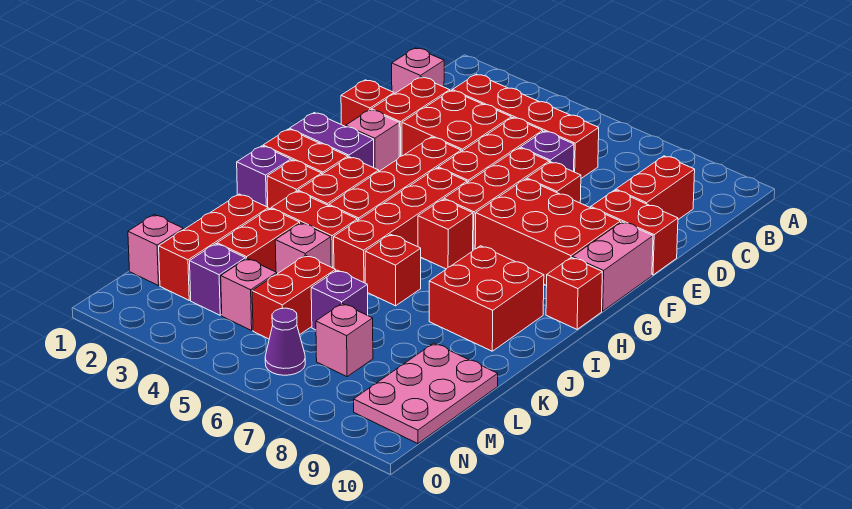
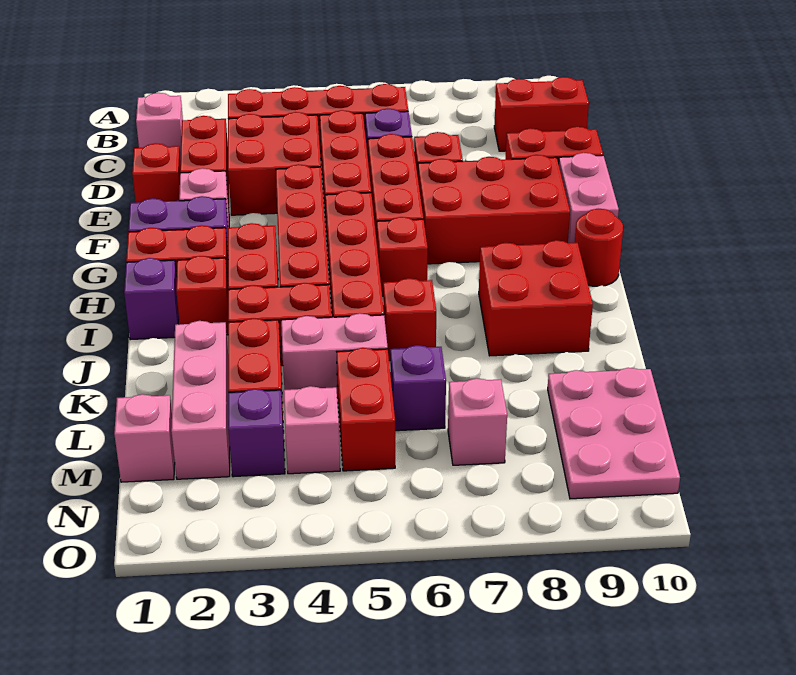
red brick C9:D9 level 1 -> red brick C9:C10 level 1
red brick H10 level 1 -> red round brick H10 level 1
red brick K2:M2 level 1 -> pink brick K2:M2 level 1
pink brick K4 level 1 -> pink brick K4:K5 level 1
purple cone N6 level 1 -> none

